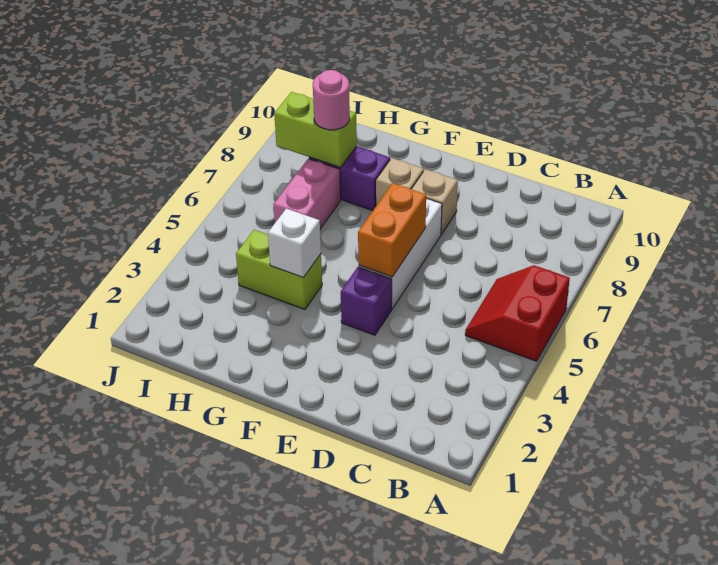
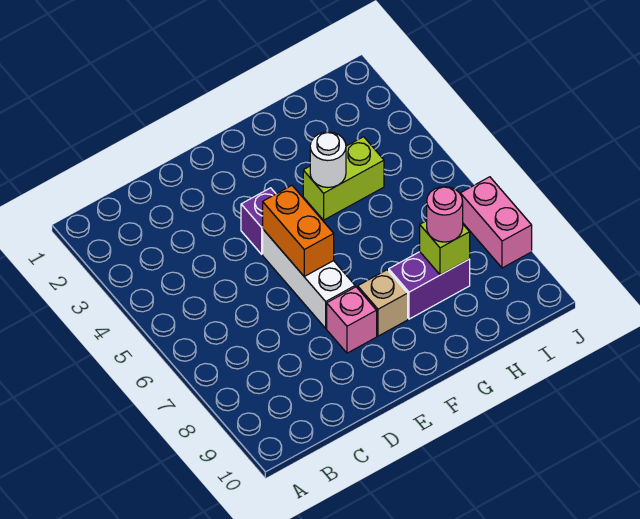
red slope A5:B6 level 1 top A -> none
tan brick E8 level 1 -> pink brick E8 level 1
white brick G4 level 2 -> white round brick G4 level 2
pink brick H6:H7 level 1 -> pink brick J7:J8 level 1
lime brick H8:I8 level 2 -> lime brick H8 level 2

